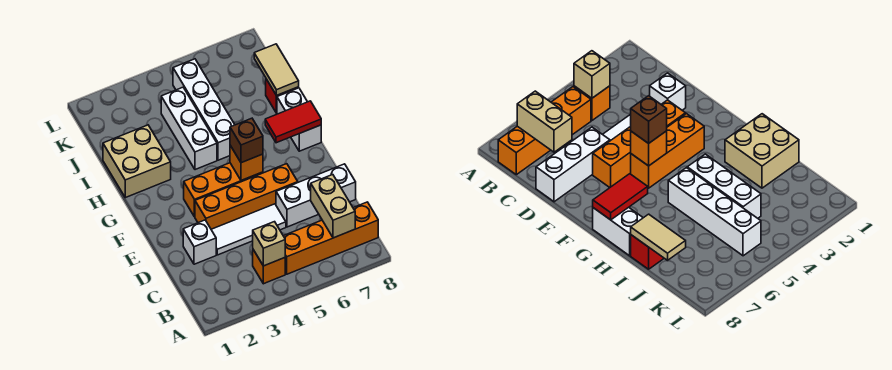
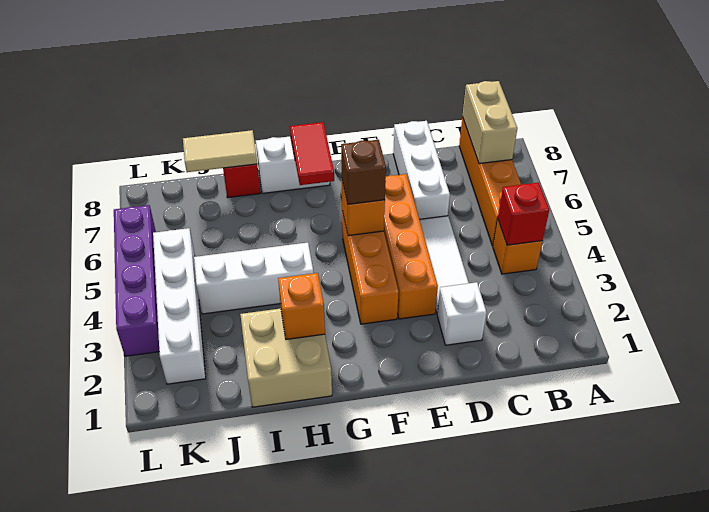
tan brick B4 level 2 -> red brick B4 level 2
tan brick B7:C7 level 2 -> tan brick B7:B8 level 2
none -> orange brick H2 level 2
white brick H5:K5 level 1 -> white brick K2:K5 level 1
none -> purple brick L3:L6 level 1

